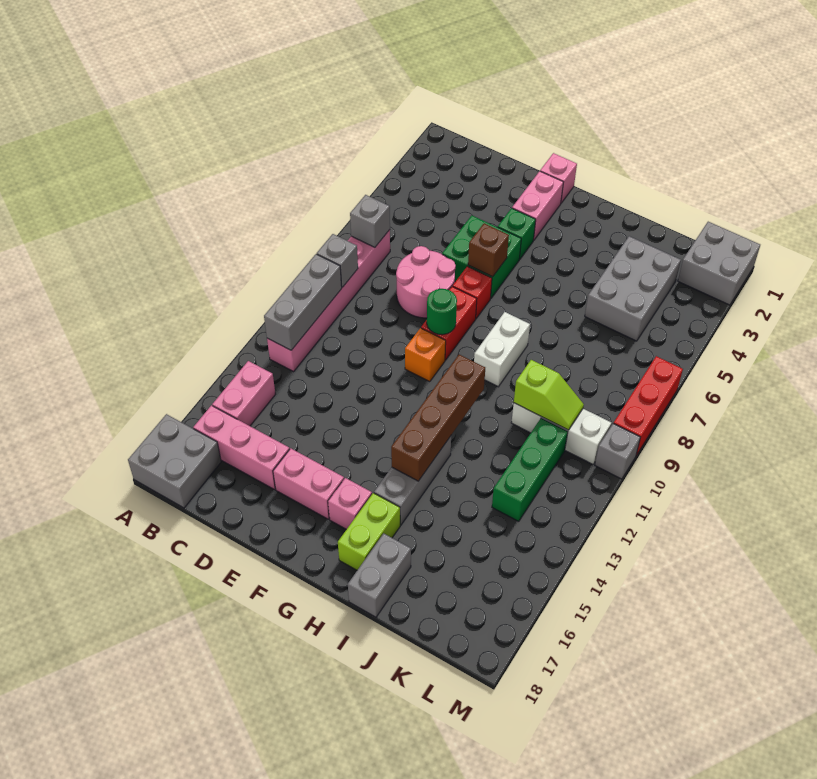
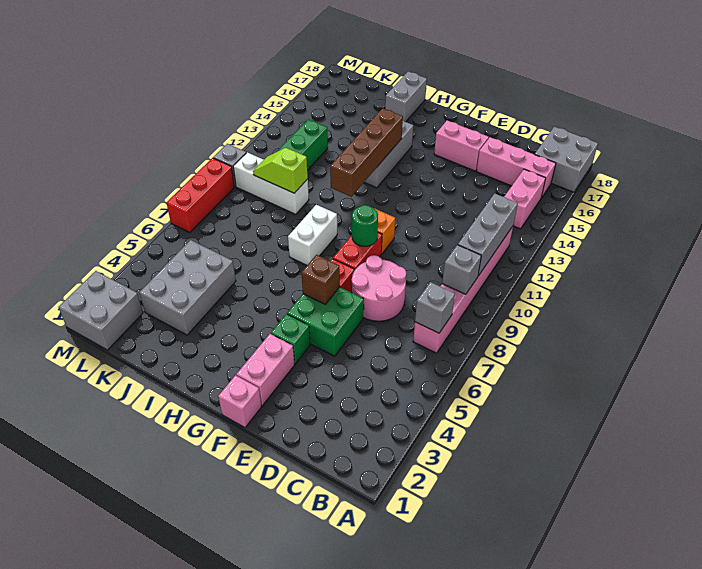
pink brick G16 level 1 -> none
lime brick H16:H17 level 1 -> none

